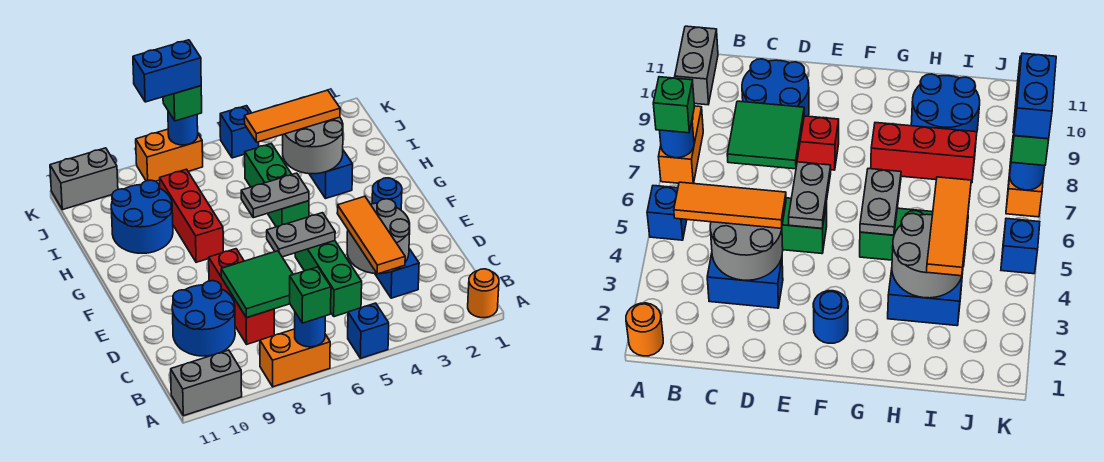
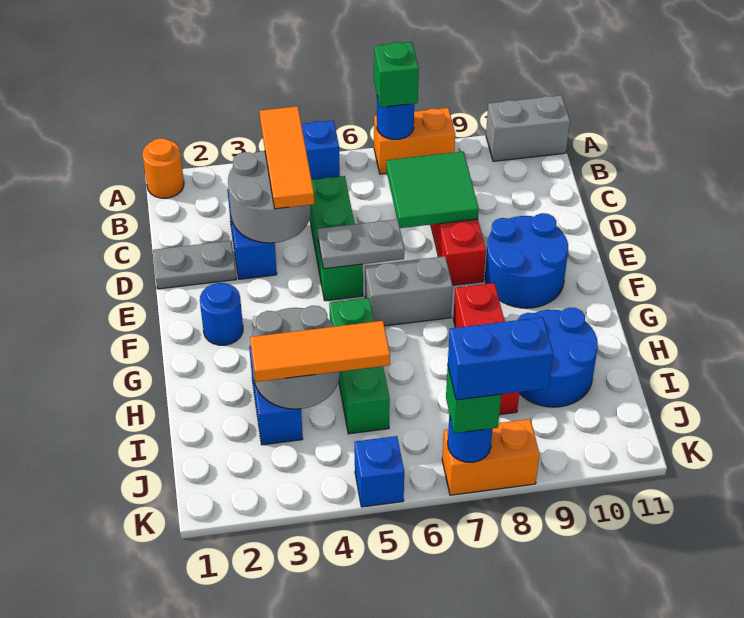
blue round brick C9:D10 level 1 -> blue round brick E9:F10 level 1
grey plate G5:G6 level 2 -> grey plate D1:D2 level 1
grey brick K10:K11 level 1 -> grey brick F6:F7 level 1

